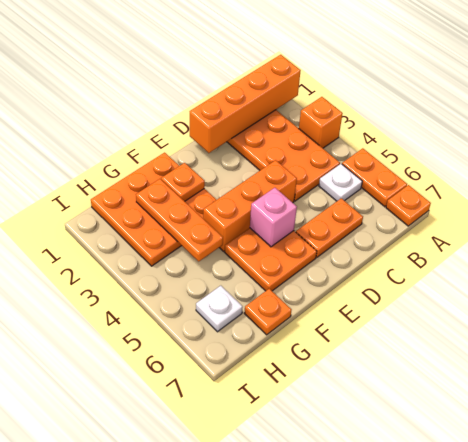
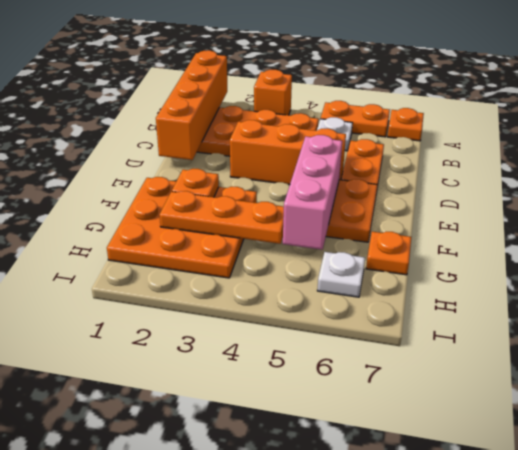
orange brick D4:F4 level 1 -> orange brick D3:D5 level 1
pink brick E5 level 2 -> pink brick E5:G5 level 2

